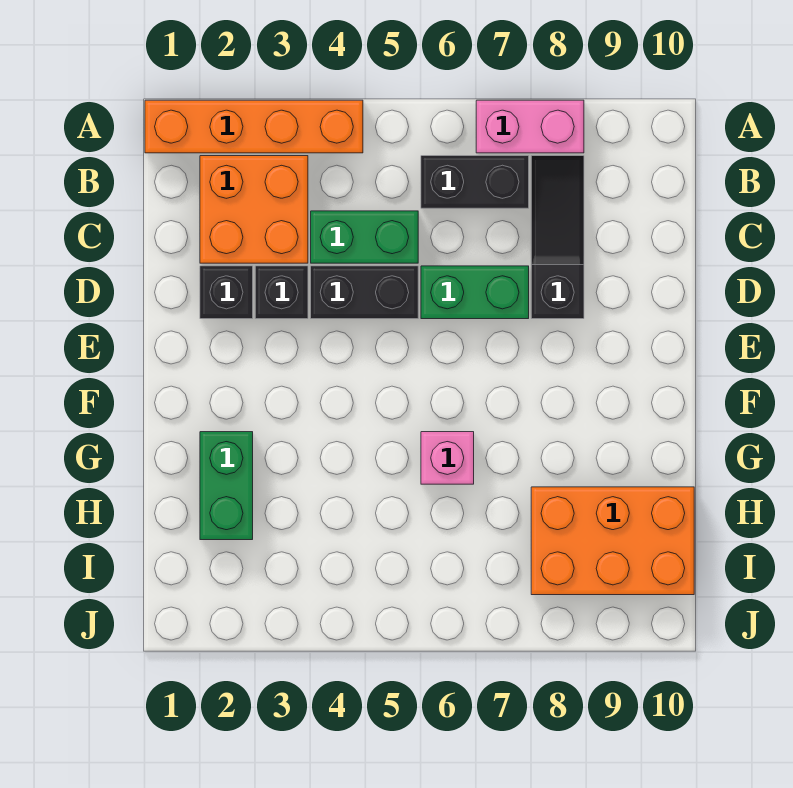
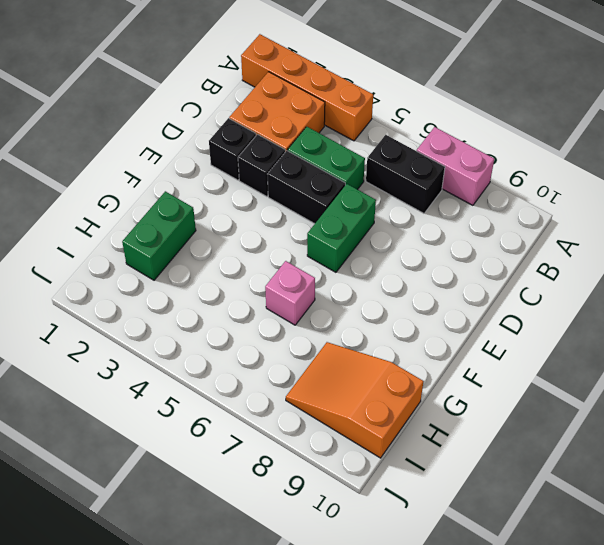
black slope B8:D8 level 1 top D -> none
green brick D6:D7 level 1 -> green brick D6:E6 level 1
orange brick H8:I10 level 1 -> orange slope H8:I10 level 1 top 10

